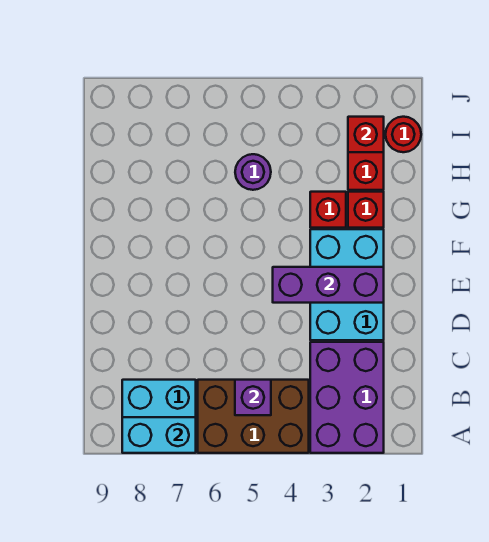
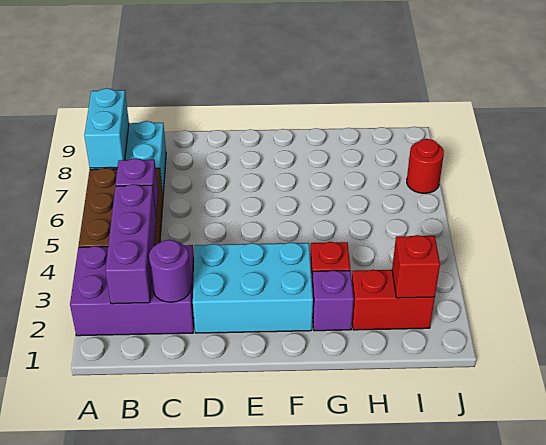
purple brick E2:E4 level 2 -> purple brick B2:B4 level 2
red brick G2 level 1 -> purple brick G2 level 1
purple round brick H5 level 1 -> purple round brick C2 level 2
red round brick I1 level 1 -> red round brick J7 level 1

